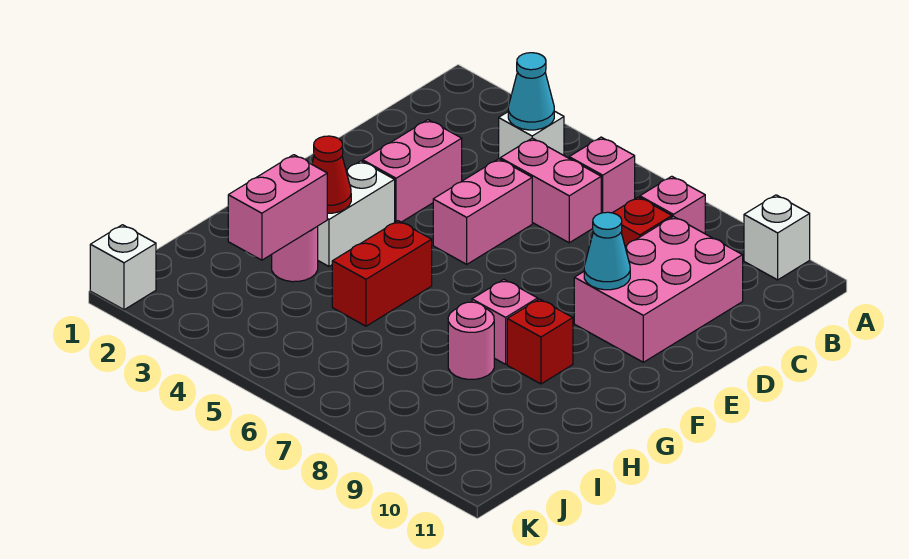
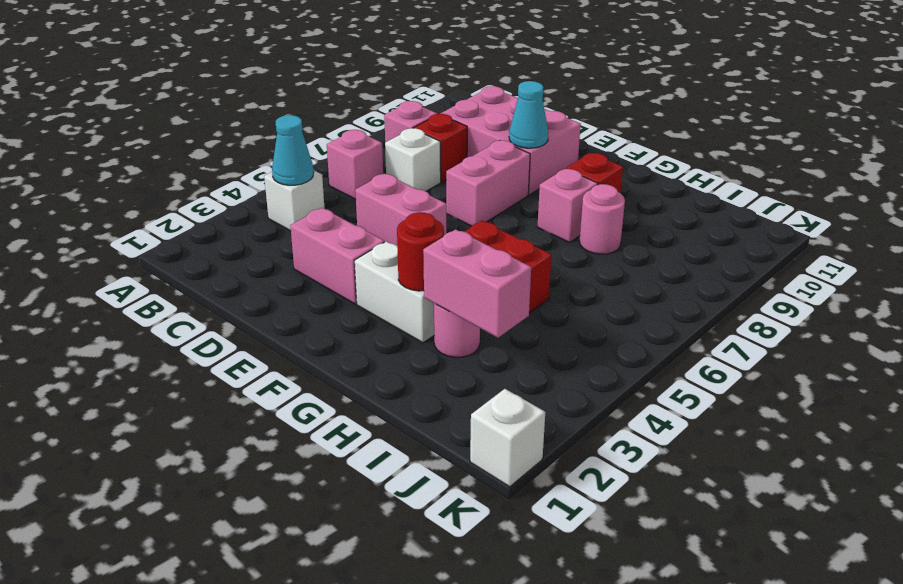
white brick A10 level 1 -> white brick C7 level 1
pink brick C5:C6 level 1 -> pink brick E7:E8 level 1
red cone G3 level 2 -> red round brick G3 level 2

